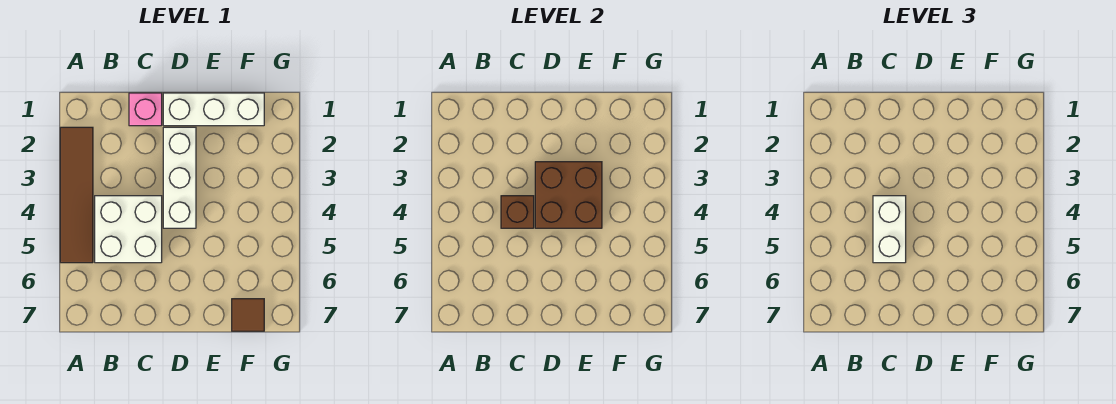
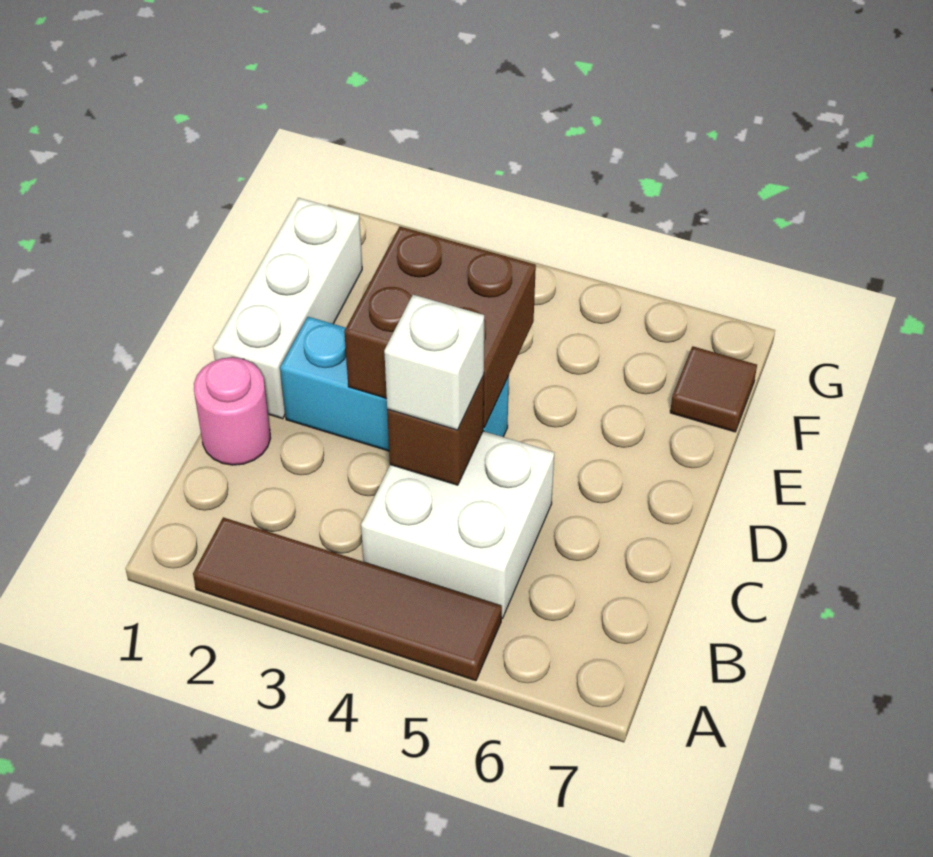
pink brick C1 level 1 -> pink round brick C1 level 1
white brick C4:C5 level 3 -> white brick C4 level 3
white brick D2:D4 level 1 -> cyan brick D2:D4 level 1

